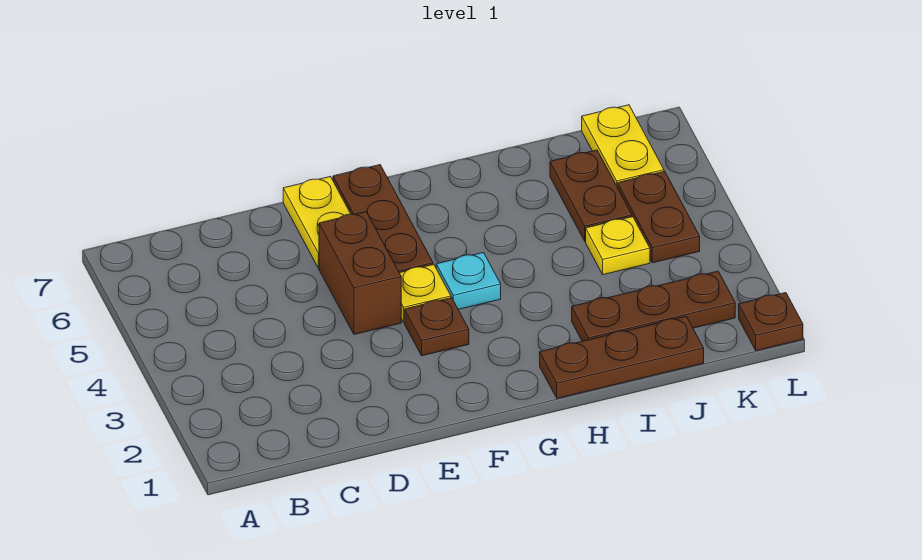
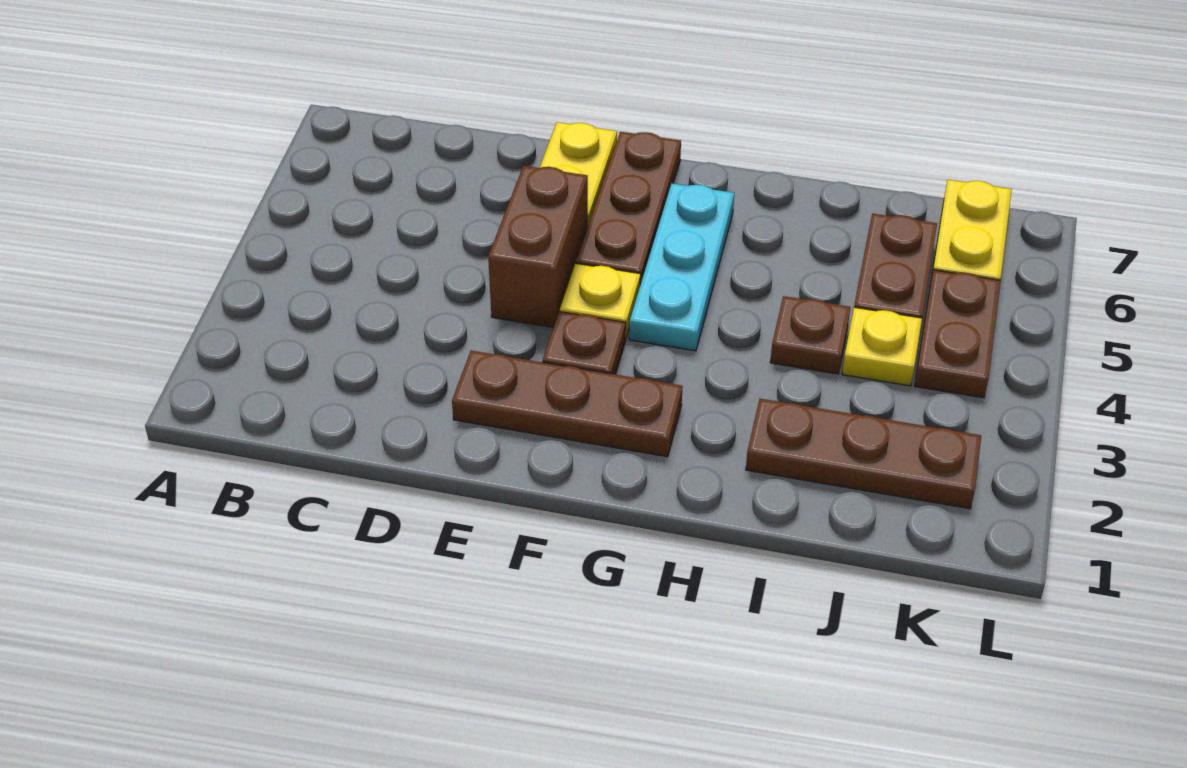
cyan plate G4 level 1 -> cyan plate G4:G6 level 1
brown plate H1:J1 level 1 -> brown plate E2:G2 level 1
brown plate L1 level 1 -> brown plate I4 level 1

